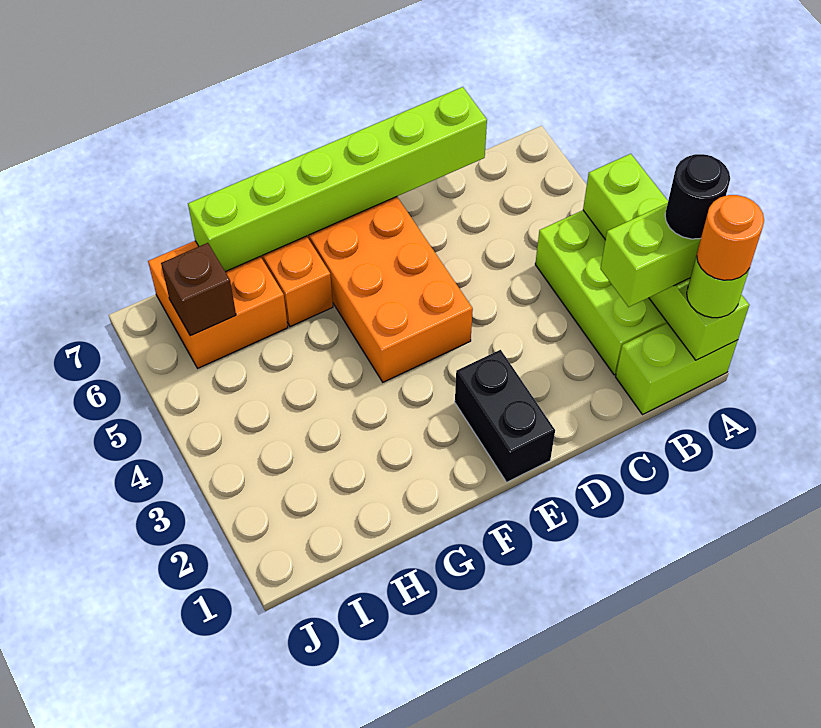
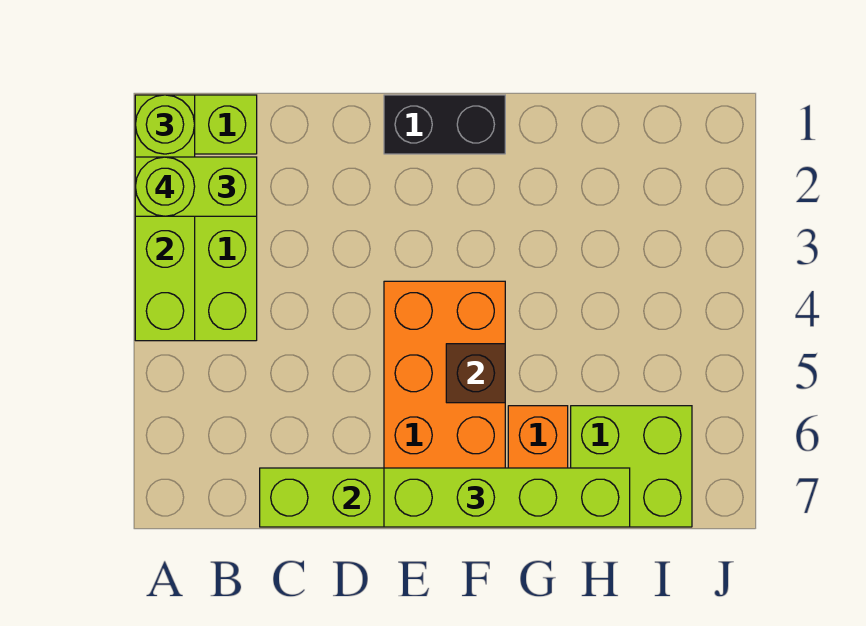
orange round brick A1 level 4 -> none
black round brick A2 level 4 -> lime round brick A2 level 4
black brick E1:E2 level 1 -> black brick E1:F1 level 1
none -> lime brick E7:H7 level 3
orange brick H6:I7 level 1 -> lime brick H6:I7 level 1
brown brick I6 level 2 -> brown brick F5 level 2

